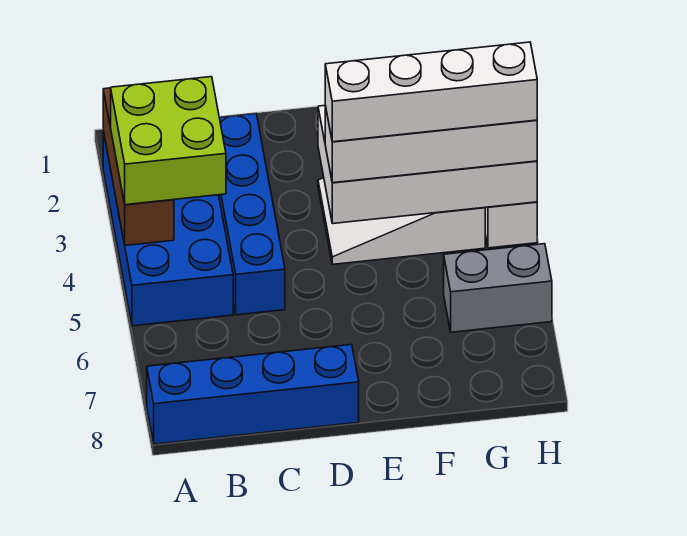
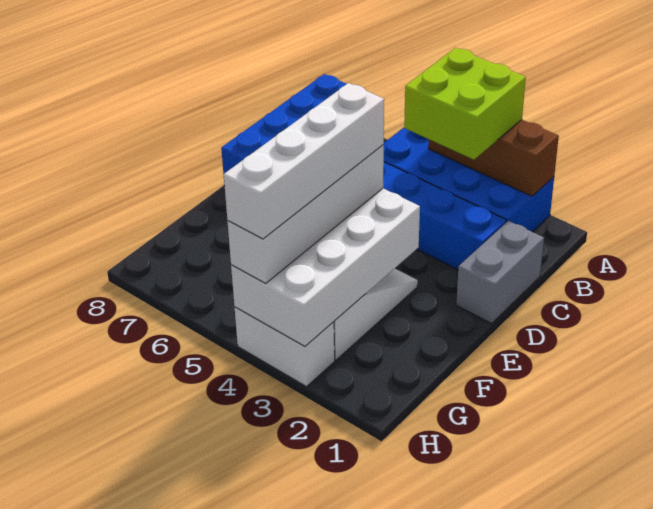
grey brick G6:H6 level 1 -> grey brick C1:D1 level 1

